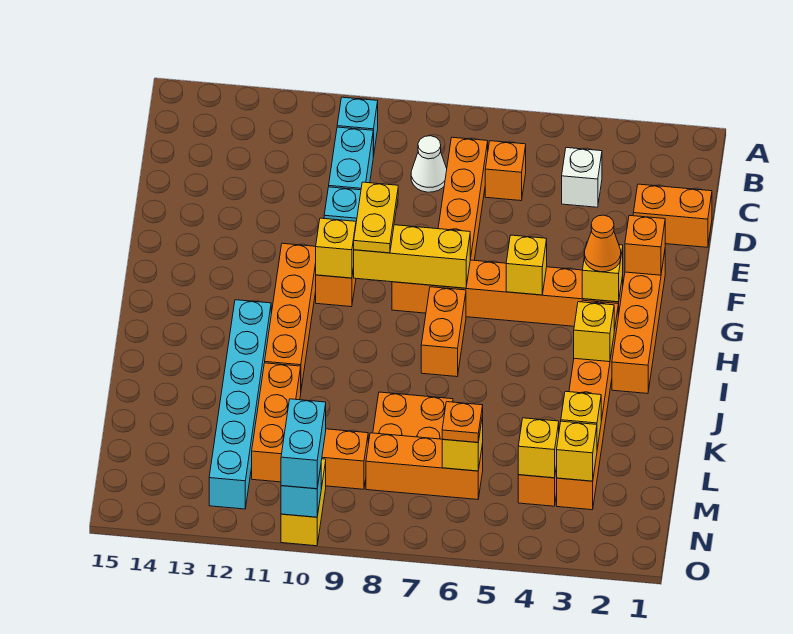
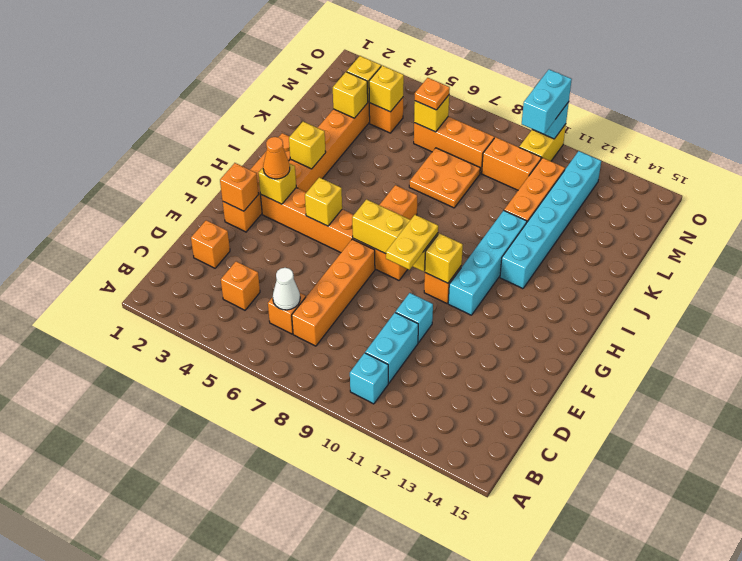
white brick C4 level 1 -> orange brick C4 level 1
white cone C8 level 1 -> white cone C6 level 2
orange brick D1:D2 level 1 -> orange brick D2 level 1
orange brick G11:J11 level 1 -> cyan brick G11:J11 level 1

